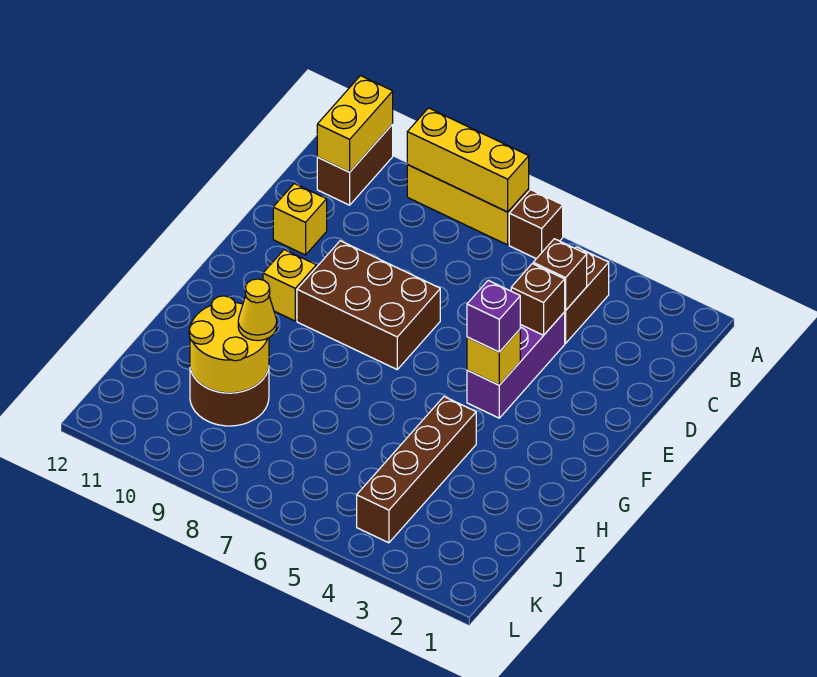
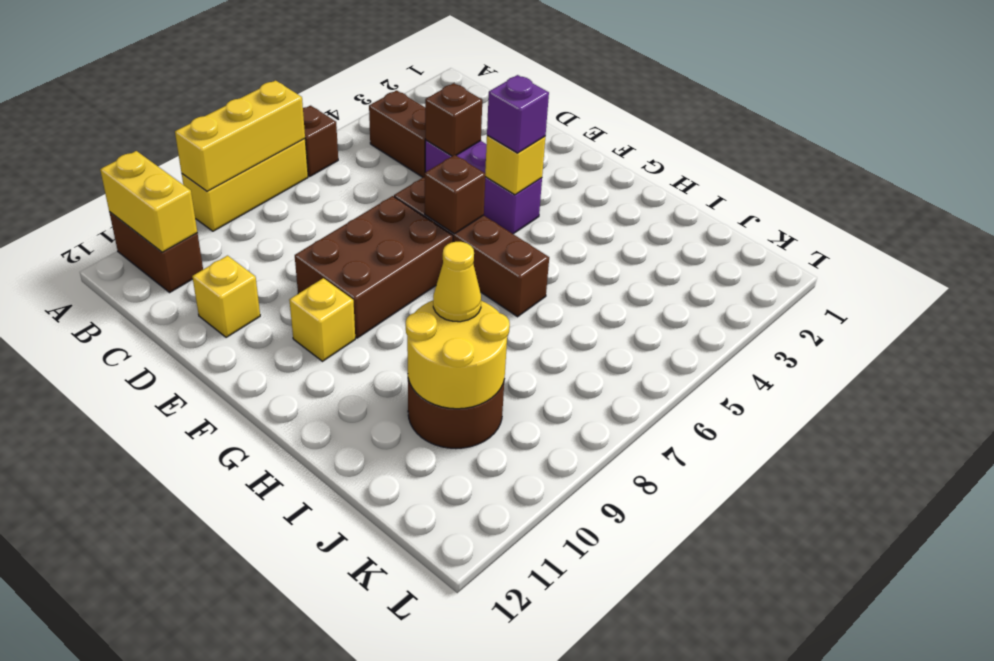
brown brick C4 level 2 -> brown brick F6 level 2
brown brick H4:K4 level 1 -> brown brick E6:H6 level 1

